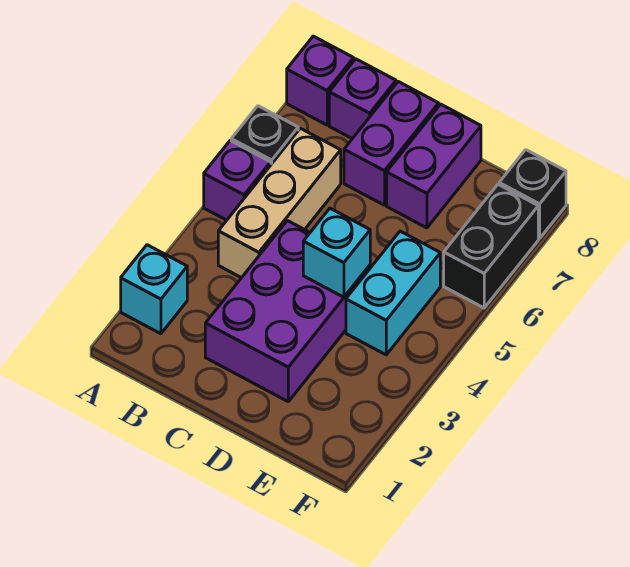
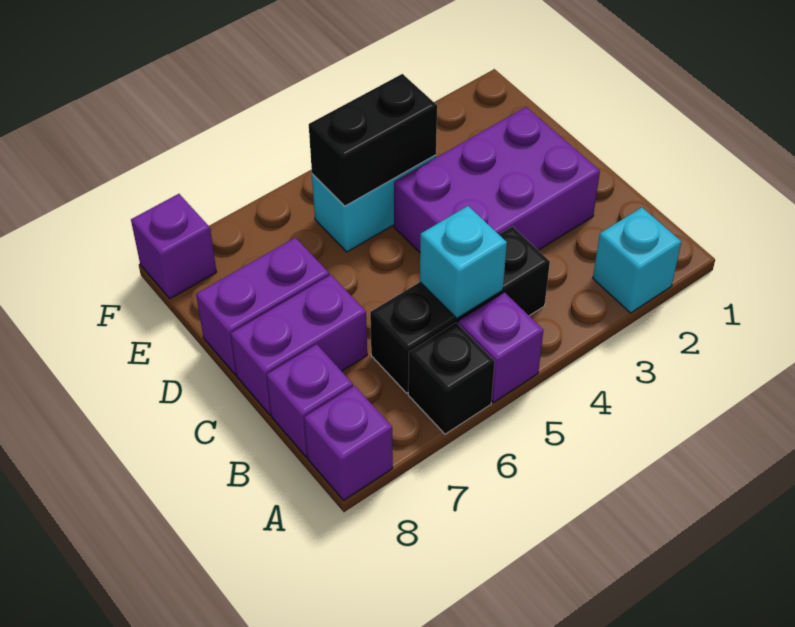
tan brick B4:B6 level 1 -> black brick B4:B6 level 1
cyan brick D4 level 2 -> cyan brick B5 level 2
black brick F6:F7 level 1 -> black brick E4:E5 level 2
black brick F8 level 1 -> purple brick F8 level 1

